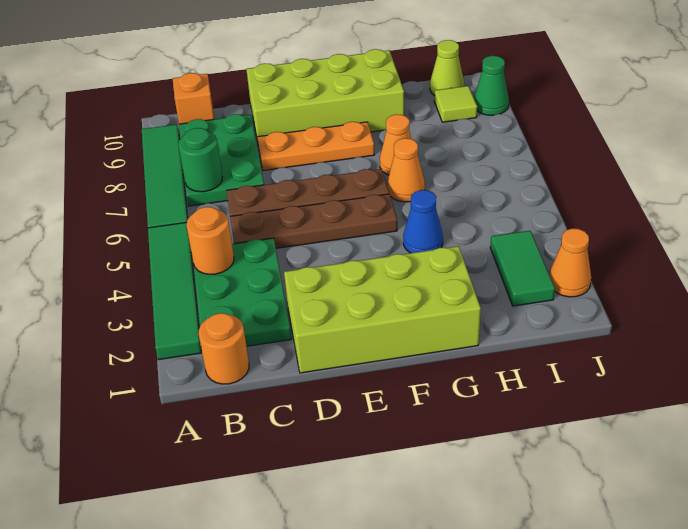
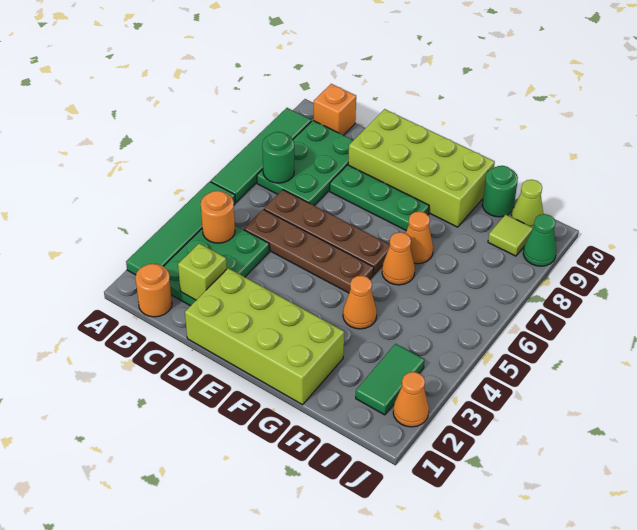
none -> lime brick C2 level 2
orange plate D8:F8 level 1 -> green plate D8:F8 level 1
blue cone G4 level 1 -> orange cone G4 level 1
none -> green round brick H10 level 1

